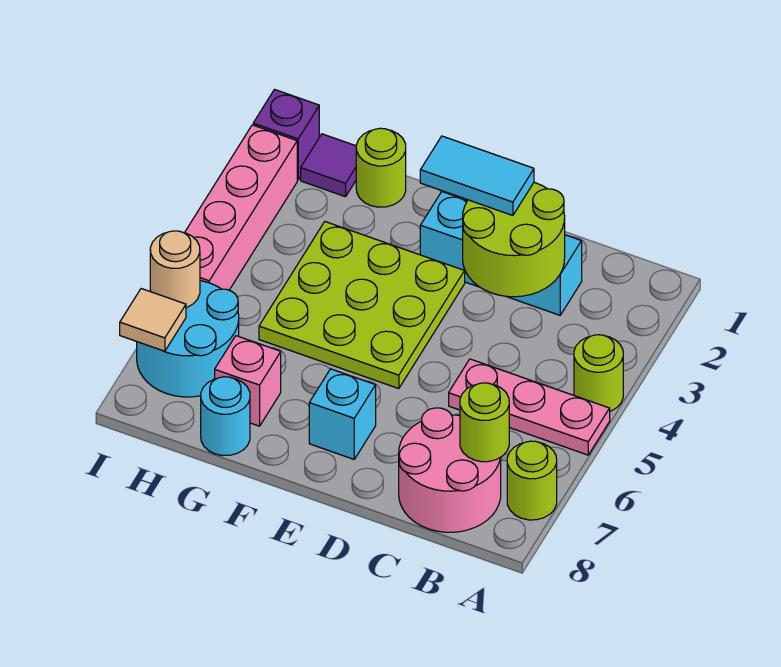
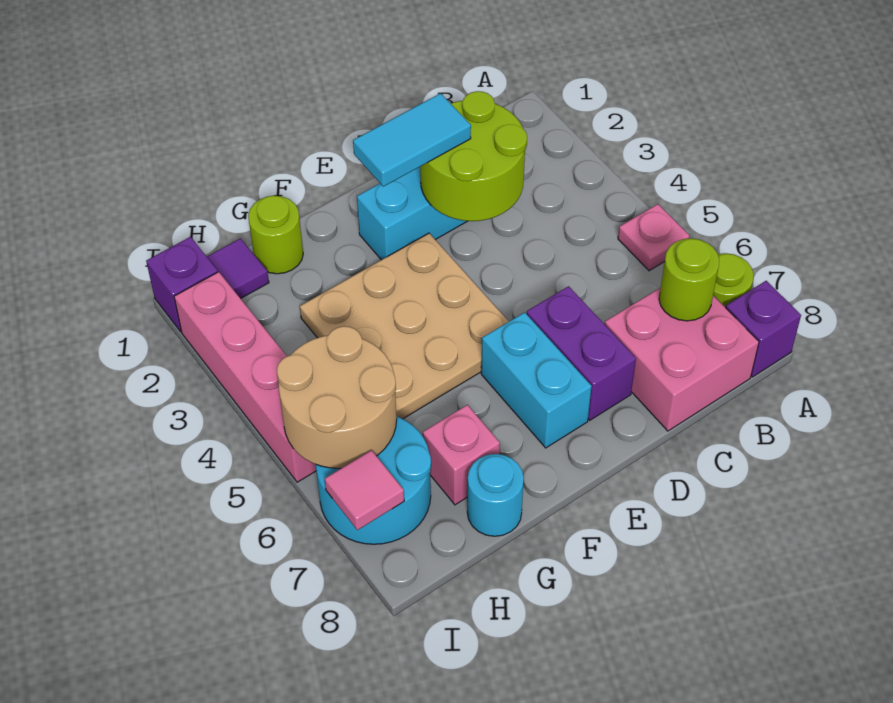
lime round brick A4 level 1 -> none
pink plate A5:C5 level 1 -> pink plate A5 level 1
none -> purple brick A8 level 1
pink round brick B7:C8 level 1 -> pink brick B7:C8 level 1
none -> purple brick D6:D7 level 1
lime plate E3:G5 level 1 -> tan plate E3:G5 level 1
cyan brick E7 level 1 -> cyan brick E6:E7 level 1
tan round brick I6 level 2 -> tan round brick H5:I6 level 2
tan tile I7 level 2 -> pink tile I7 level 2

